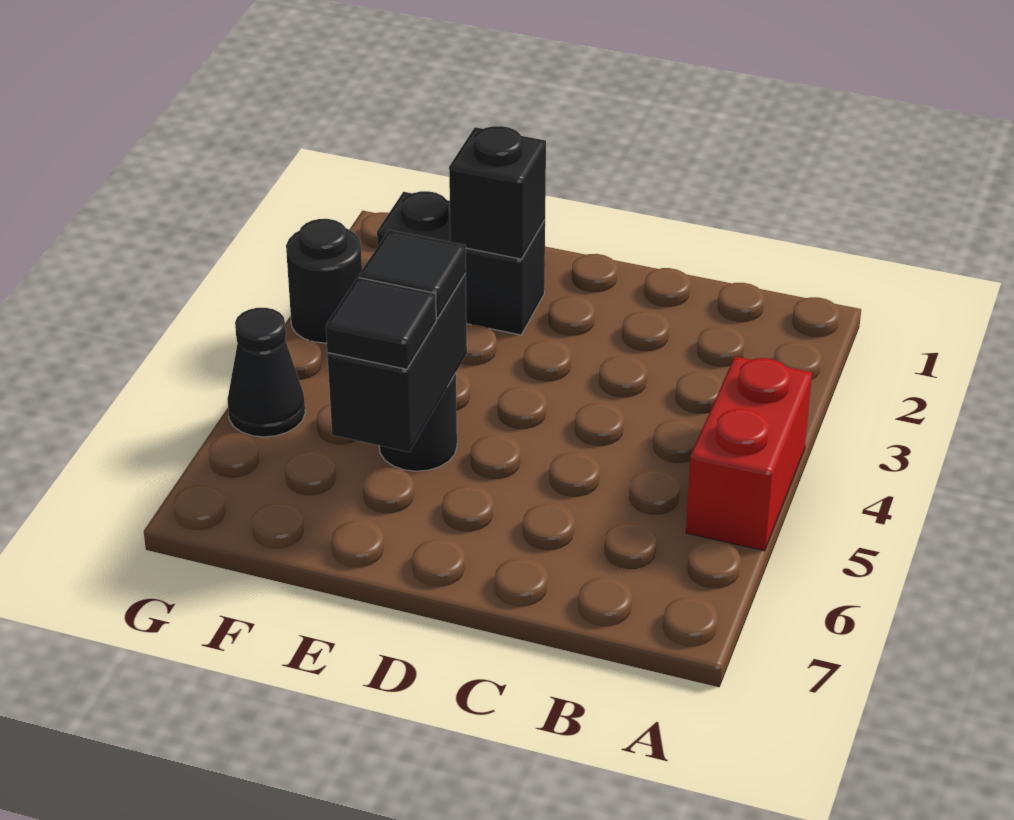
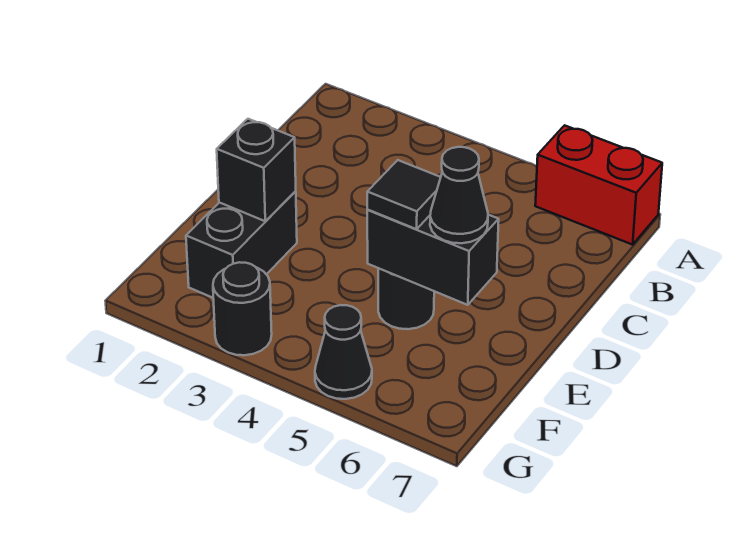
red brick A4:A5 level 1 -> red brick A6:A7 level 1
black tile E6 level 3 -> black cone E6 level 3

